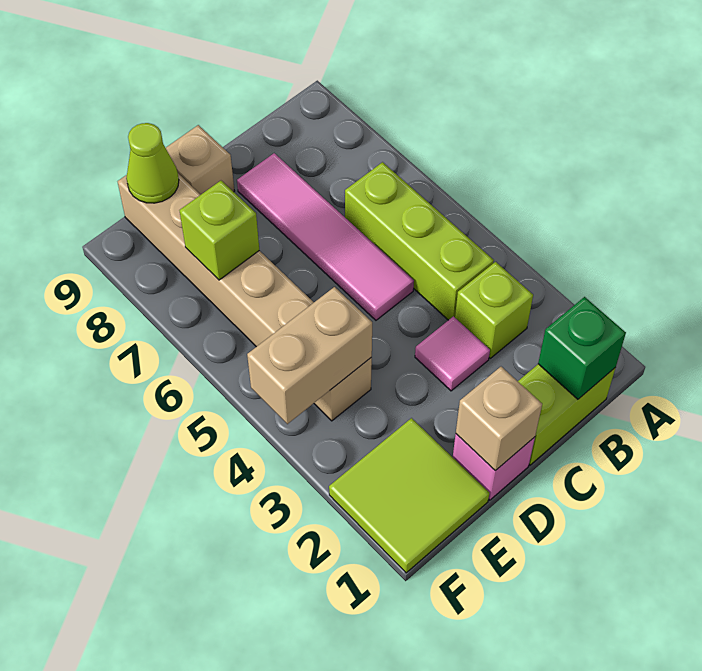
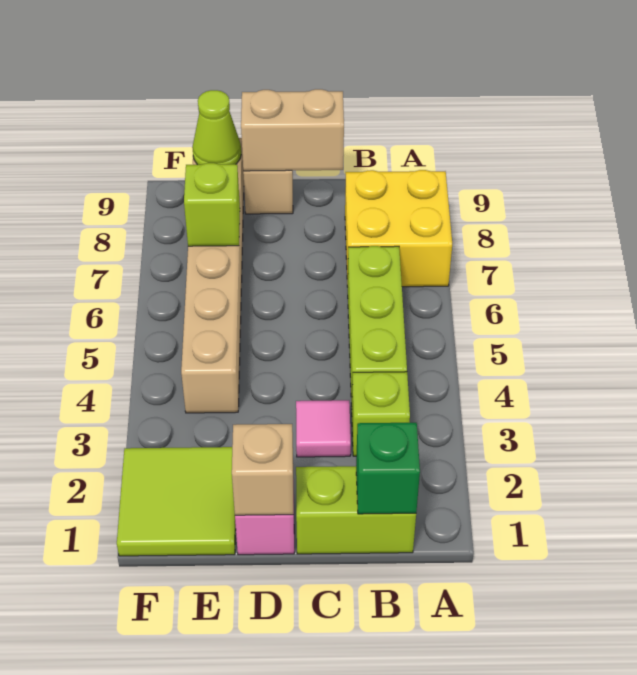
none -> yellow brick A7:B8 level 1
pink tile C5:C8 level 1 -> none
tan brick E4:F4 level 2 -> tan brick C9:D9 level 2

